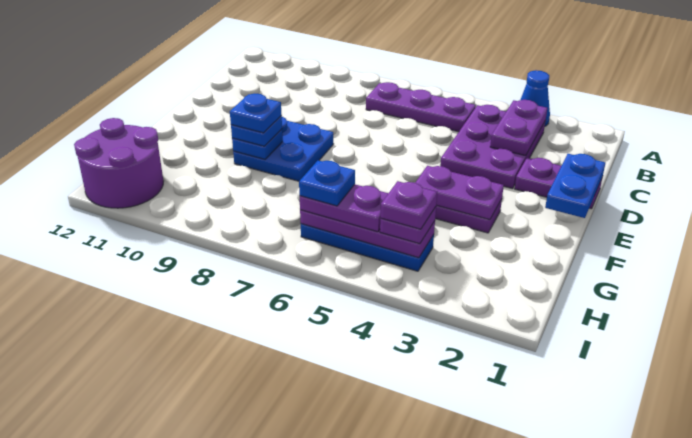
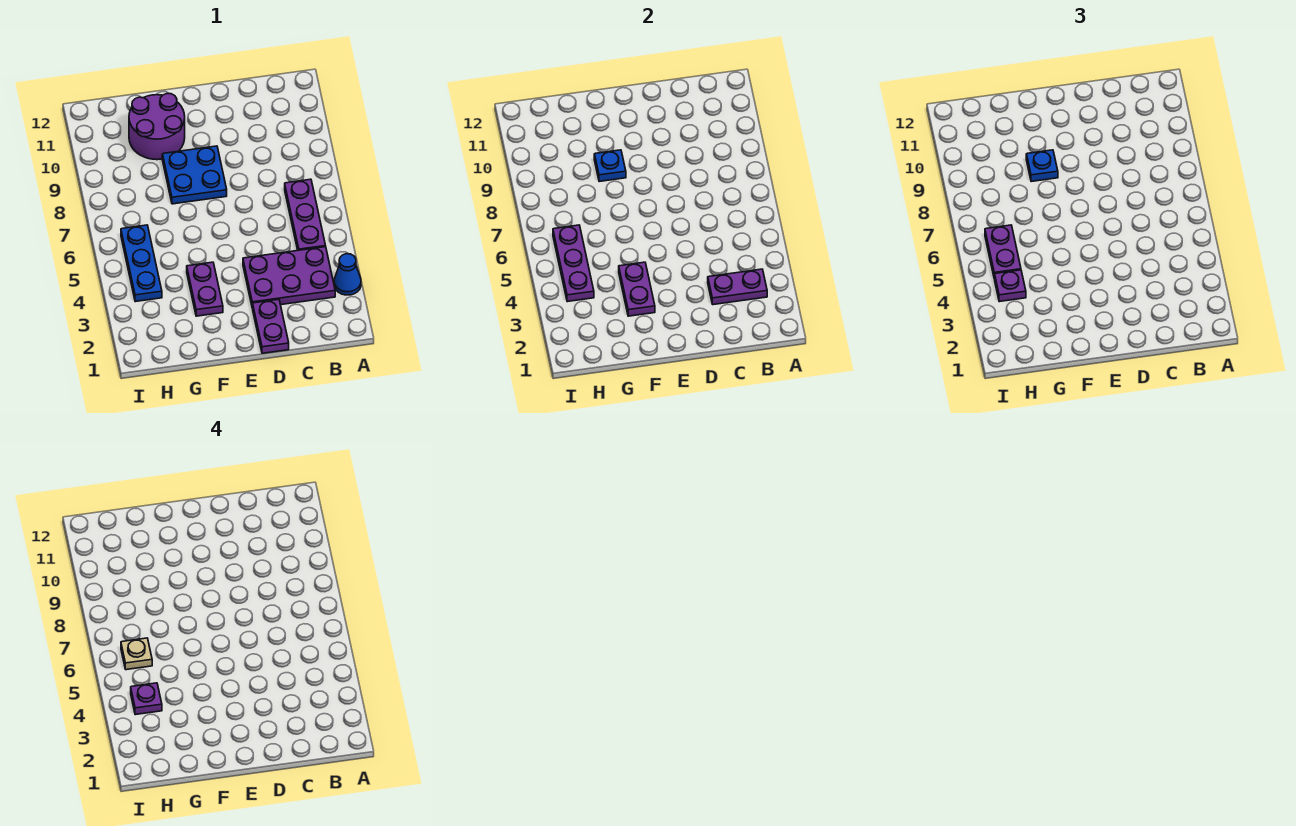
blue plate D1:E1 level 2 -> none
blue plate F9 level 4 -> none
blue plate H6 level 4 -> tan plate H6 level 4
purple round brick H11:I12 level 1 -> purple round brick F10:G11 level 1

